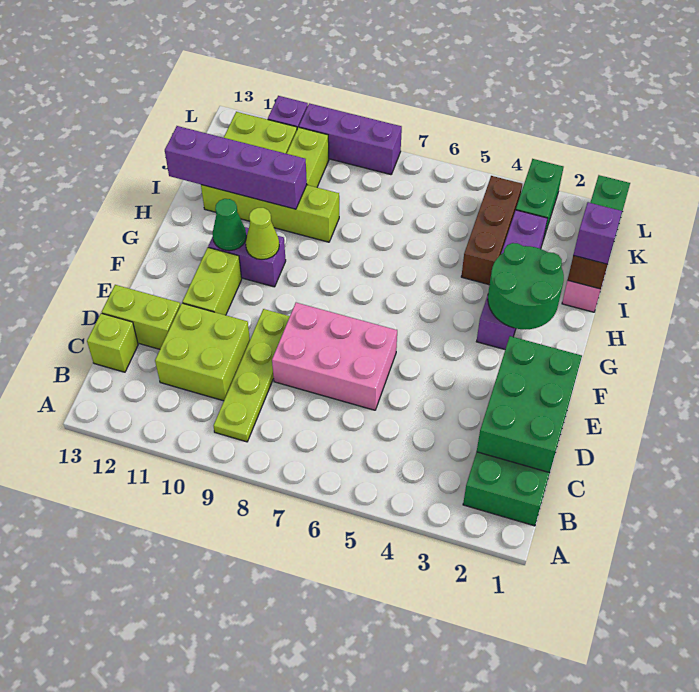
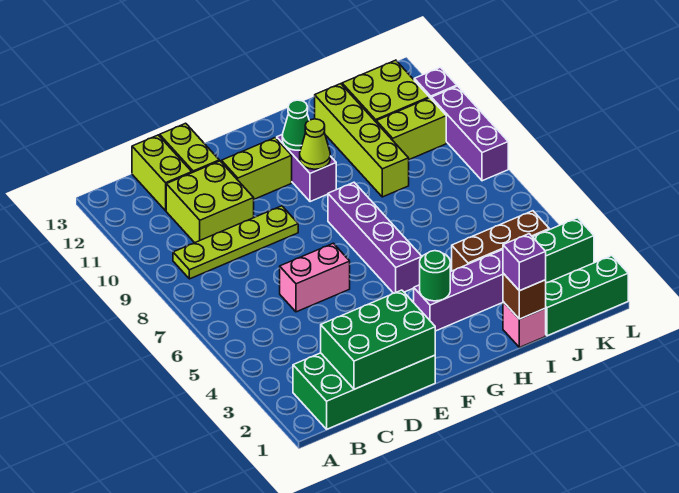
lime brick C13 level 1 -> lime brick C12:C13 level 1
pink brick D6:E8 level 1 -> pink brick D6:E6 level 1
green round brick G2:H3 level 2 -> green round brick G3 level 2
purple brick I10:I13 level 2 -> purple brick G5:G8 level 1

